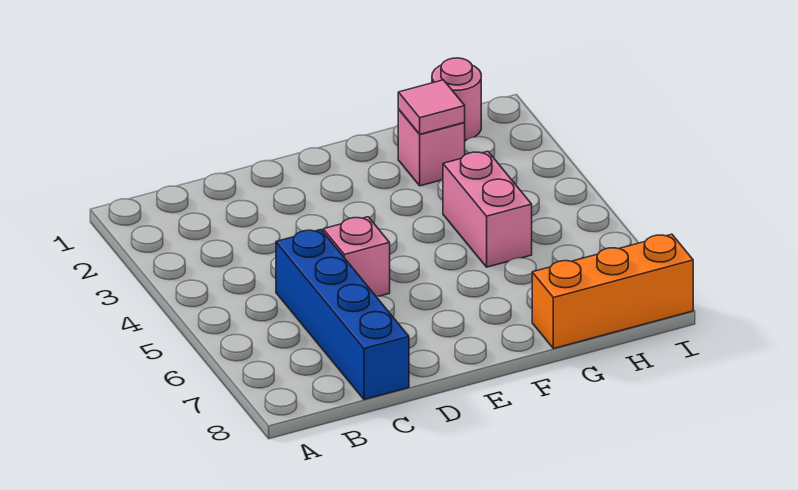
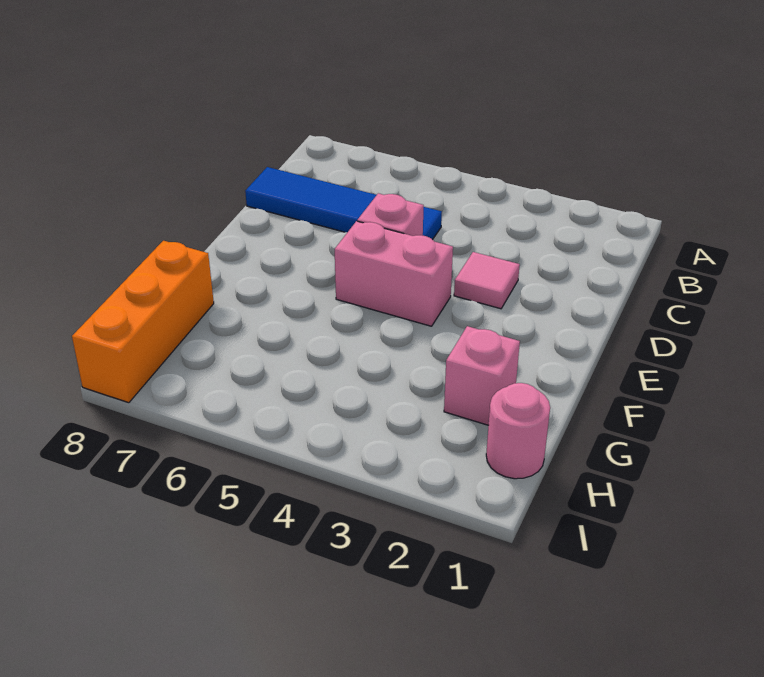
blue brick C5:C8 level 1 -> blue tile C5:C8 level 1
pink tile G2 level 2 -> pink tile D3 level 1
pink brick G4:G5 level 1 -> pink brick E4:E5 level 1

